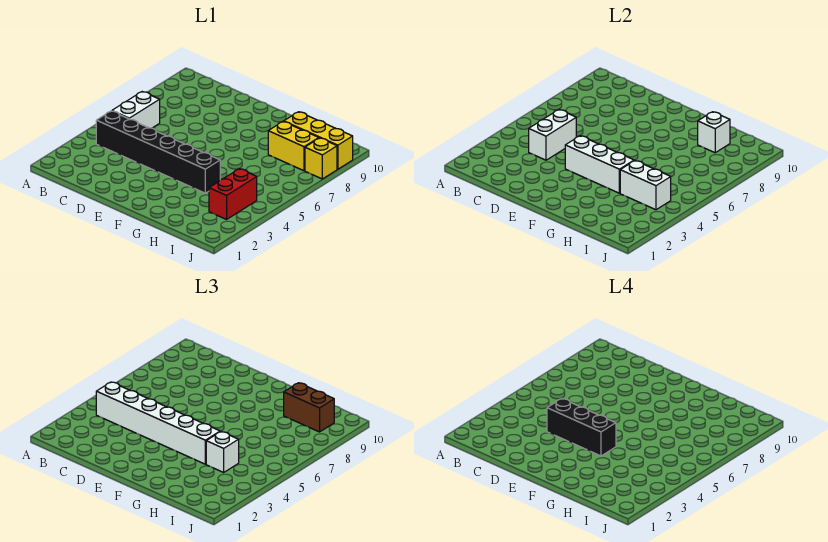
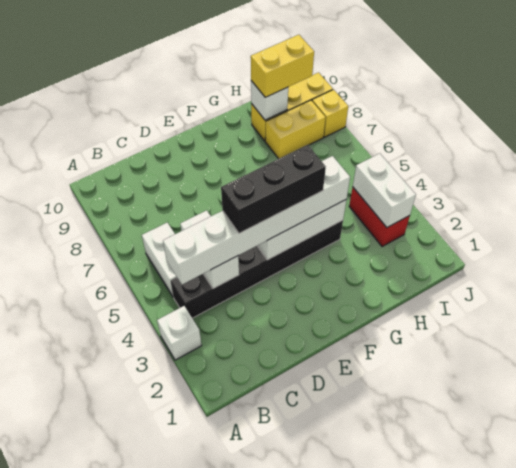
white brick H4:I4 level 2 -> white brick I3:I4 level 2
white brick H4 level 3 -> white brick A3 level 1
brown brick H9:I9 level 3 -> yellow brick H9:I9 level 3

